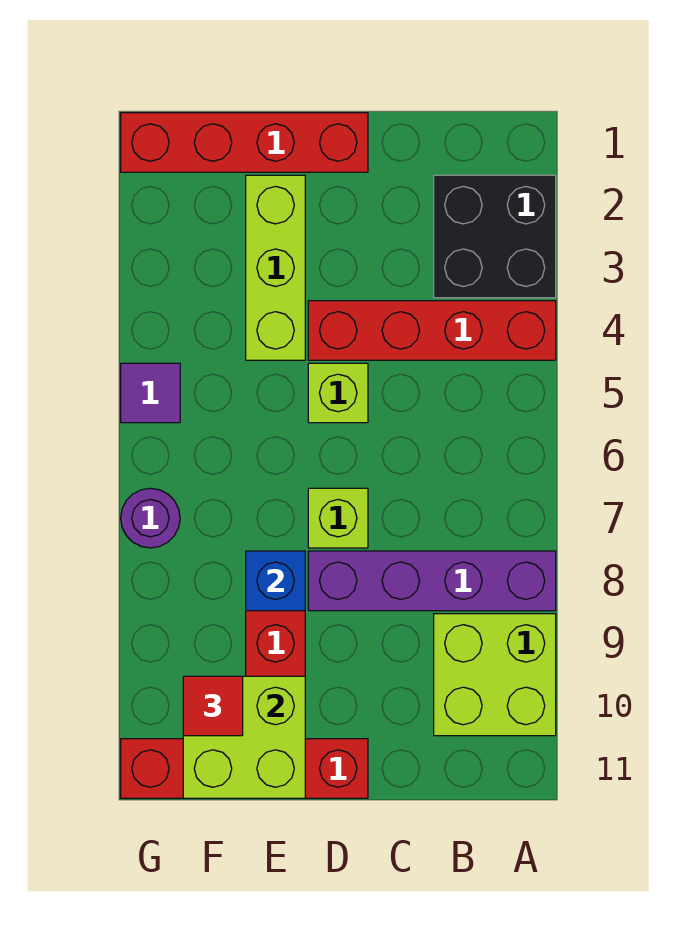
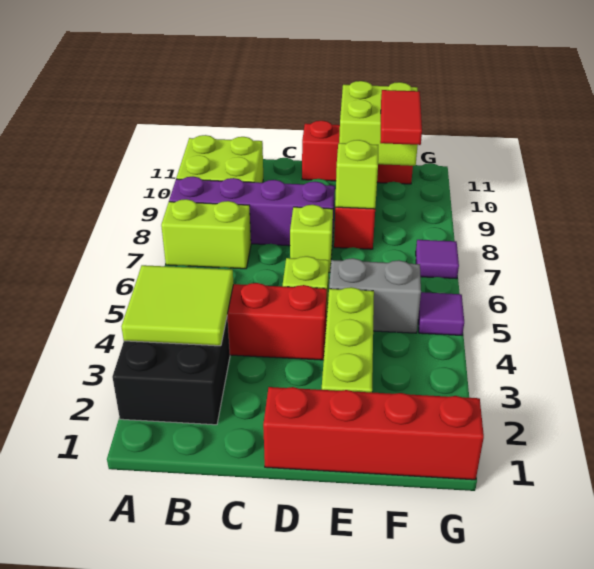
none -> lime tile A3:B4 level 2
none -> lime brick A7:B7 level 1
red brick D11:G11 level 1 -> red brick D11:F11 level 1
none -> grey brick E5:F5 level 1
blue brick E8 level 2 -> lime brick E8 level 2
red tile F10 level 3 -> red tile F9:F10 level 3
purple round brick G7 level 1 -> purple tile G7 level 1

